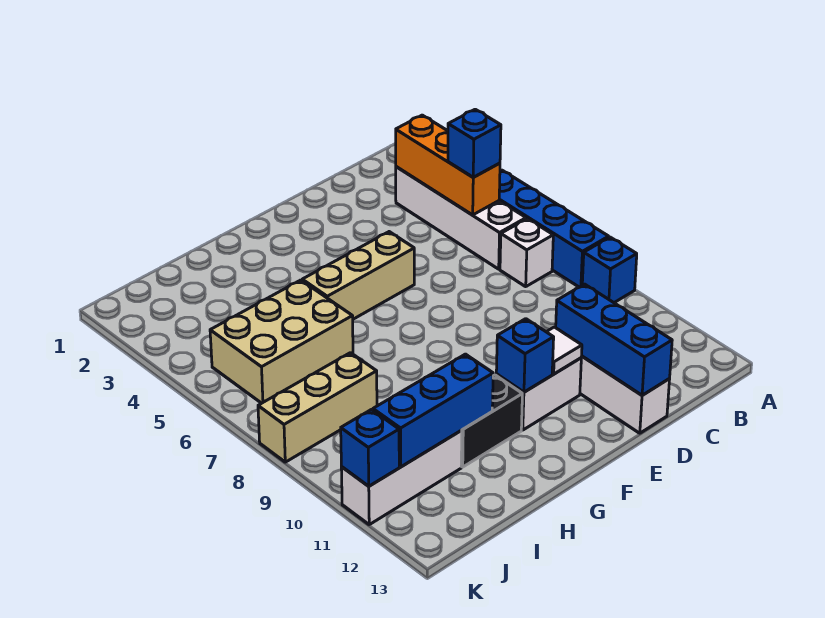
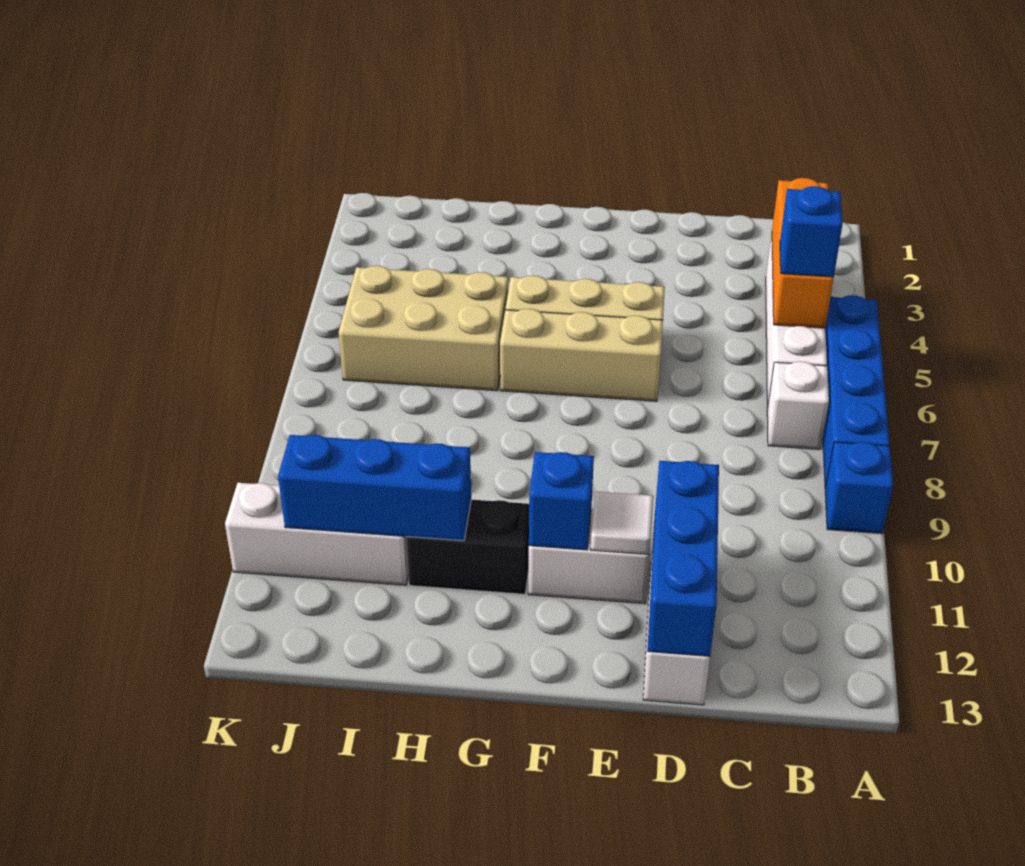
tan brick I8:K8 level 1 -> tan brick E6:G6 level 1
blue brick K11 level 2 -> none

